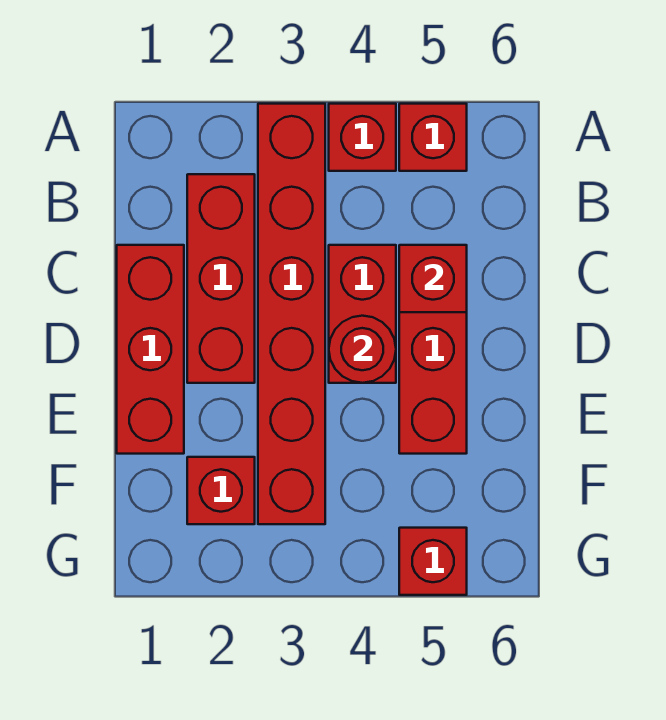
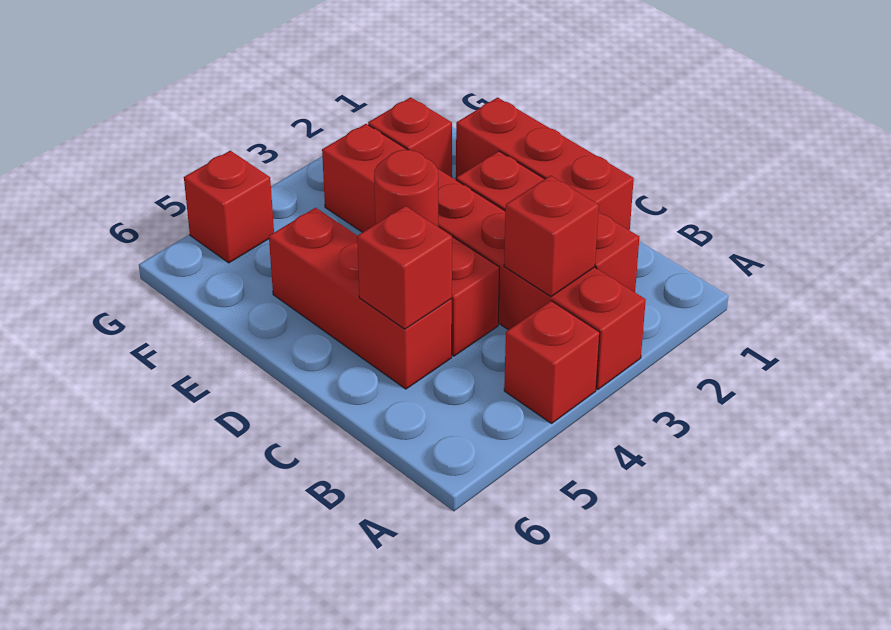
red brick A5 level 1 -> red brick B3 level 2

